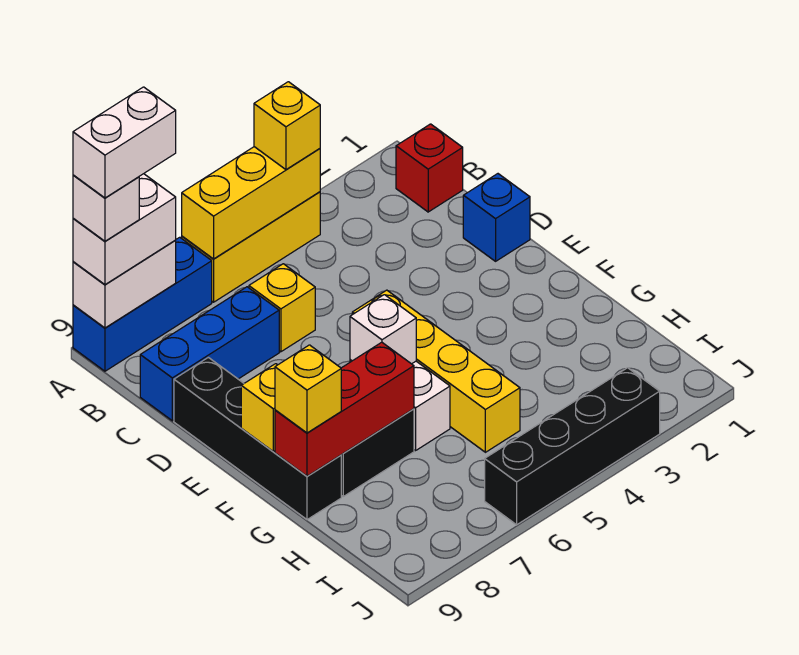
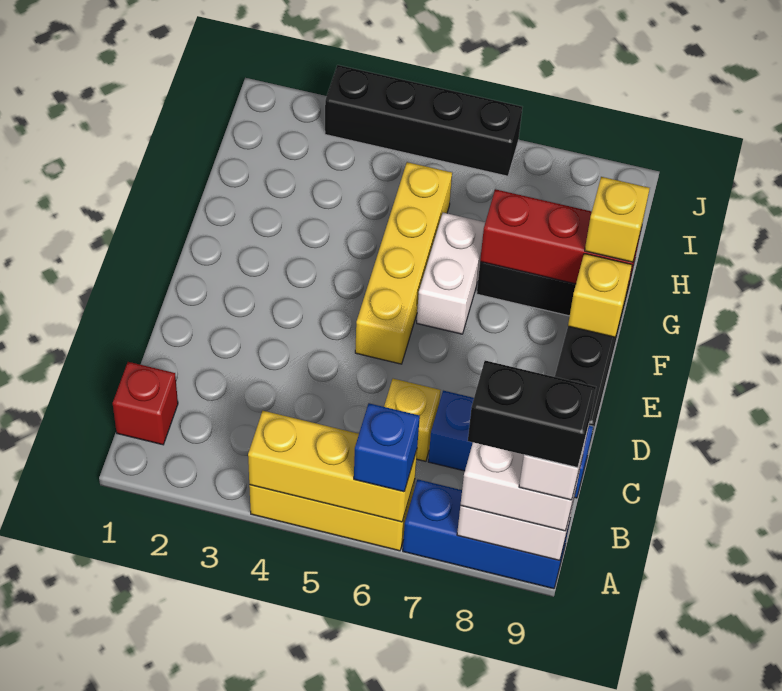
yellow brick A4 level 3 -> none
white brick A8:A9 level 5 -> black brick A8:A9 level 5
blue brick D1 level 1 -> blue brick A6 level 3
white brick F6 level 2 -> none

